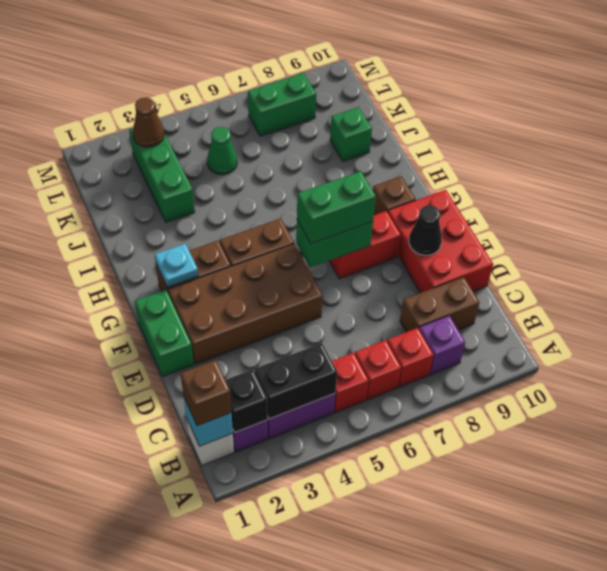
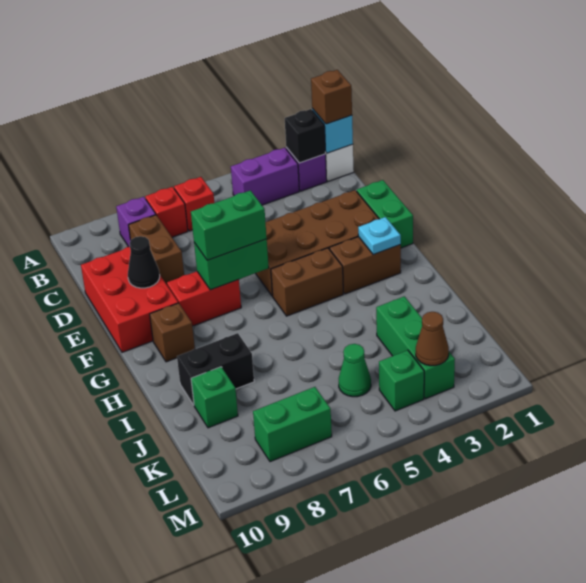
black brick B3:B4 level 2 -> black brick I8:I9 level 1
red brick B5 level 1 -> none
brown brick C8:C9 level 1 -> brown brick C8:D8 level 1
none -> green brick L4 level 1

